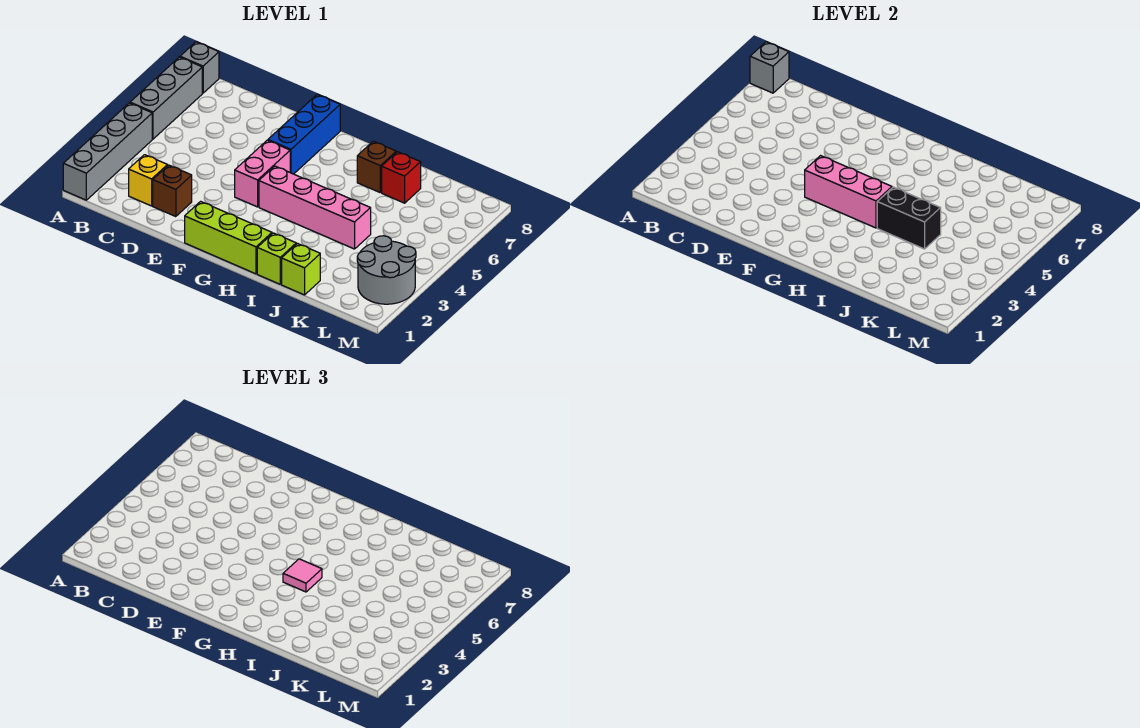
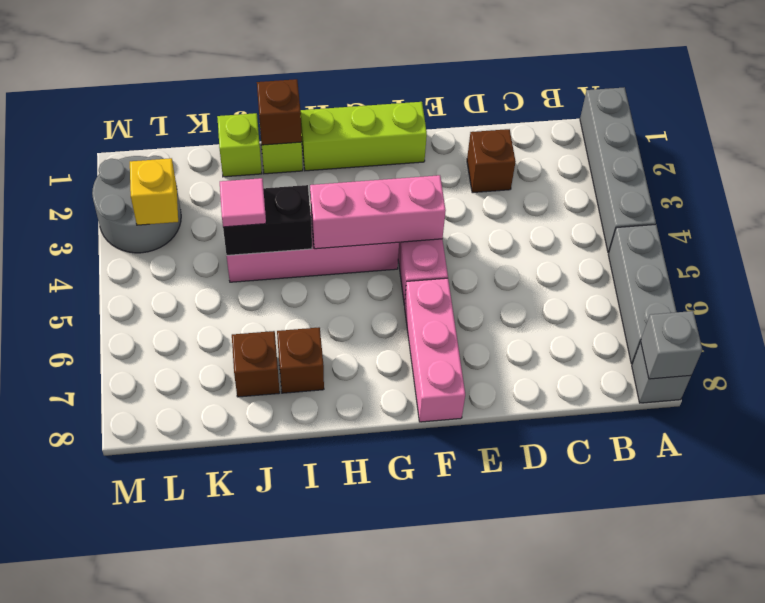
yellow brick C2 level 1 -> yellow brick L3 level 2
blue brick F6:F8 level 1 -> pink brick F6:F8 level 1
pink tile H4 level 3 -> pink tile J4 level 3
none -> brown brick I1 level 2
red brick J7 level 1 -> brown brick J7 level 1

